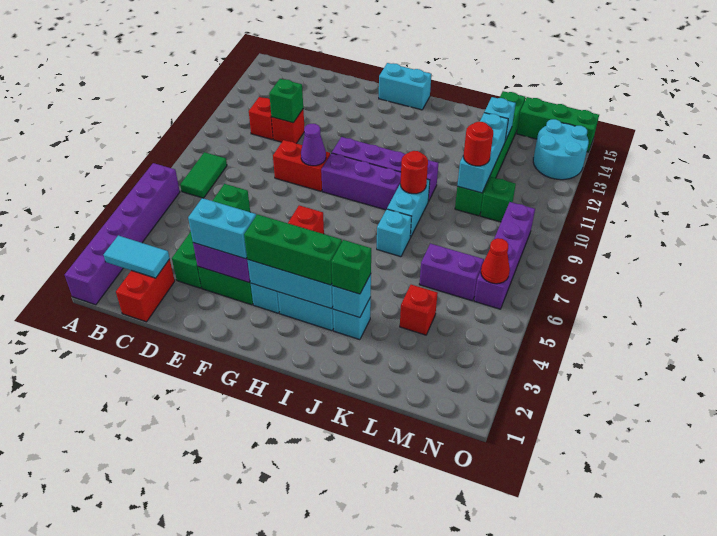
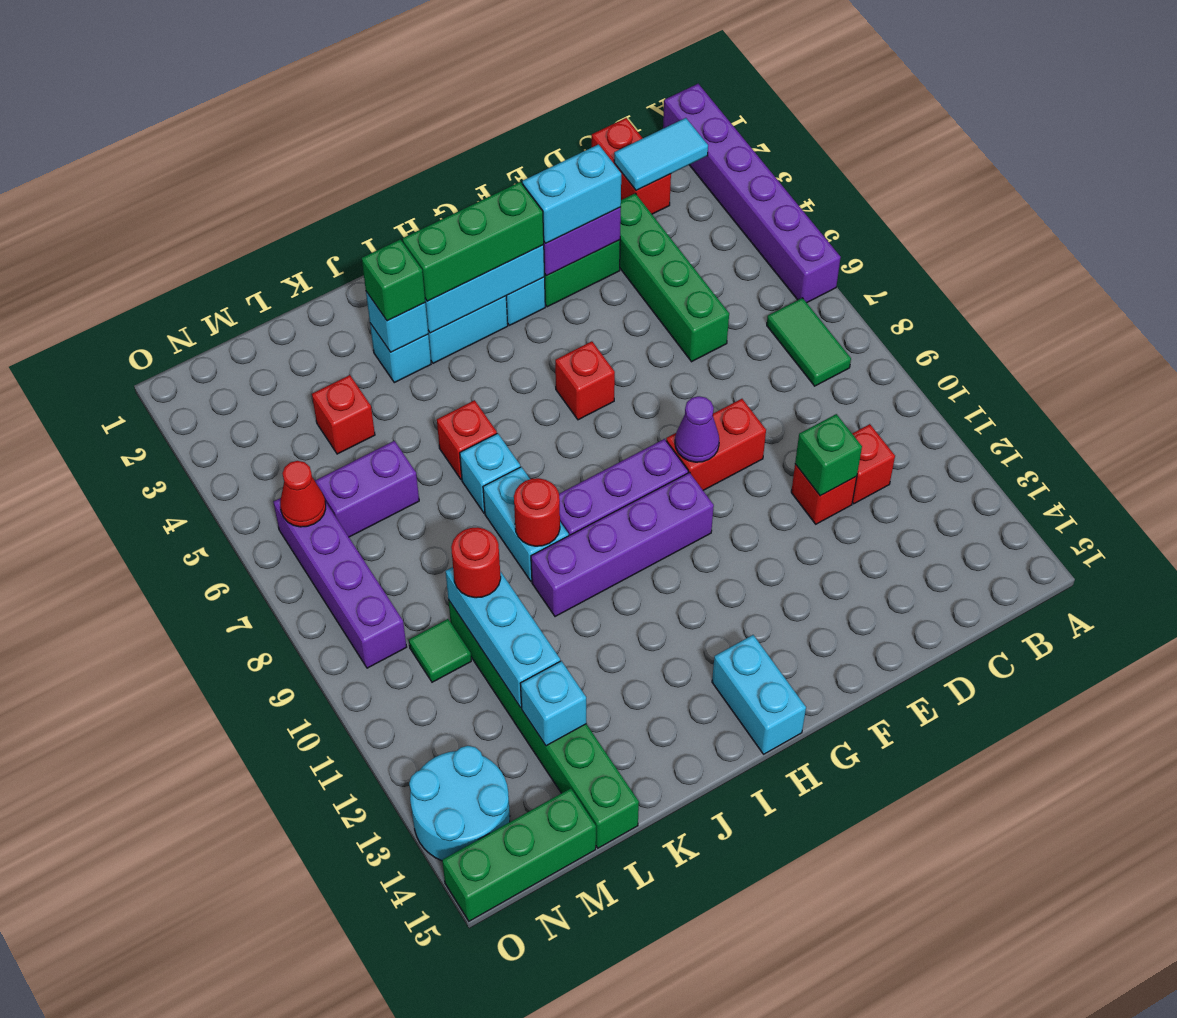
cyan brick G15:H15 level 1 -> cyan brick H14:H15 level 1
none -> red brick J6 level 1
green brick M10 level 1 -> green tile M10 level 1

